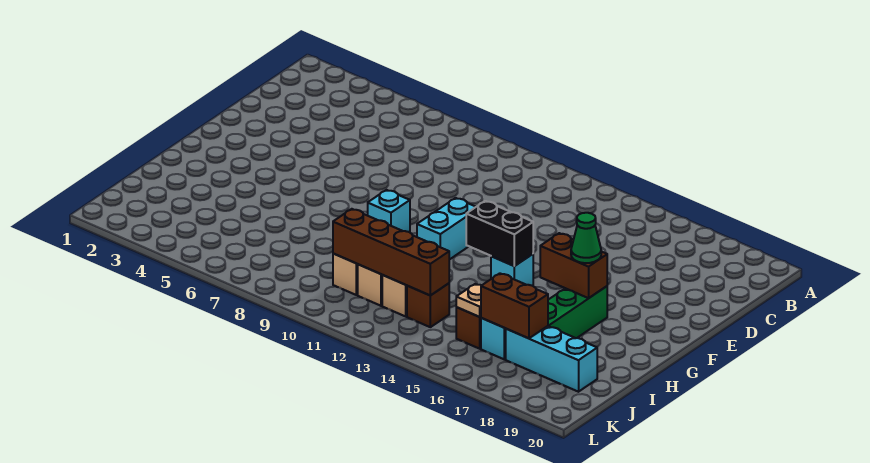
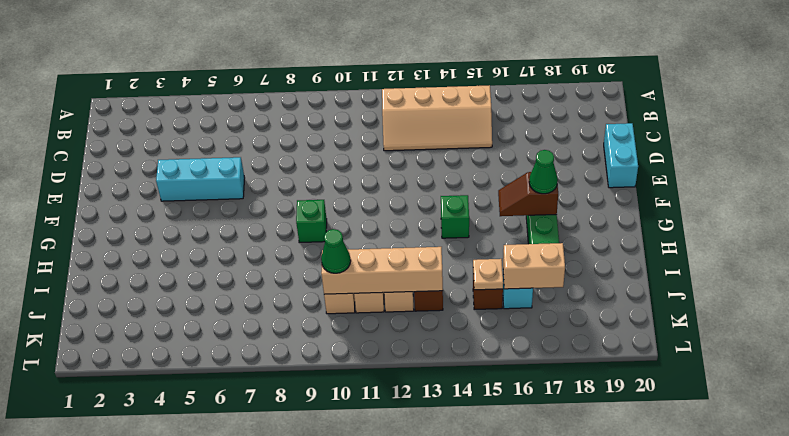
none -> tan slope B12:C15 level 1 top B
cyan brick F11:G11 level 1 -> cyan brick D20:E20 level 1
cyan brick G9 level 1 -> green brick G9 level 1
black brick G13:G14 level 2 -> none
cyan brick G14 level 1 -> green brick G14 level 1
brown brick G16:G17 level 2 -> brown slope G16:G17 level 2 top 17
brown brick J10:J13 level 2 -> tan brick J10:J13 level 2
none -> green cone J10 level 3
brown brick J16:J17 level 2 -> tan brick J16:J17 level 2
cyan brick J17:J19 level 1 -> cyan brick E4:E6 level 1

